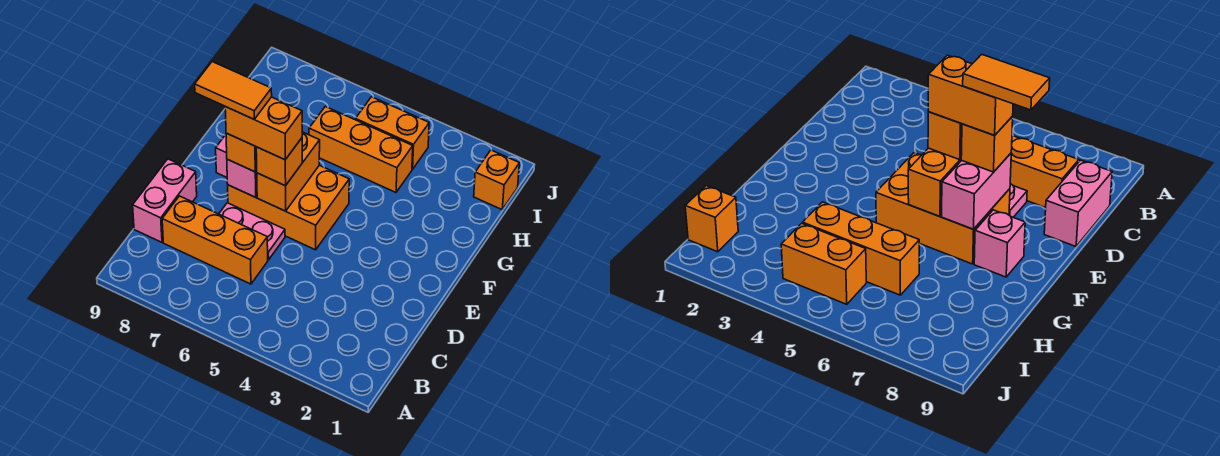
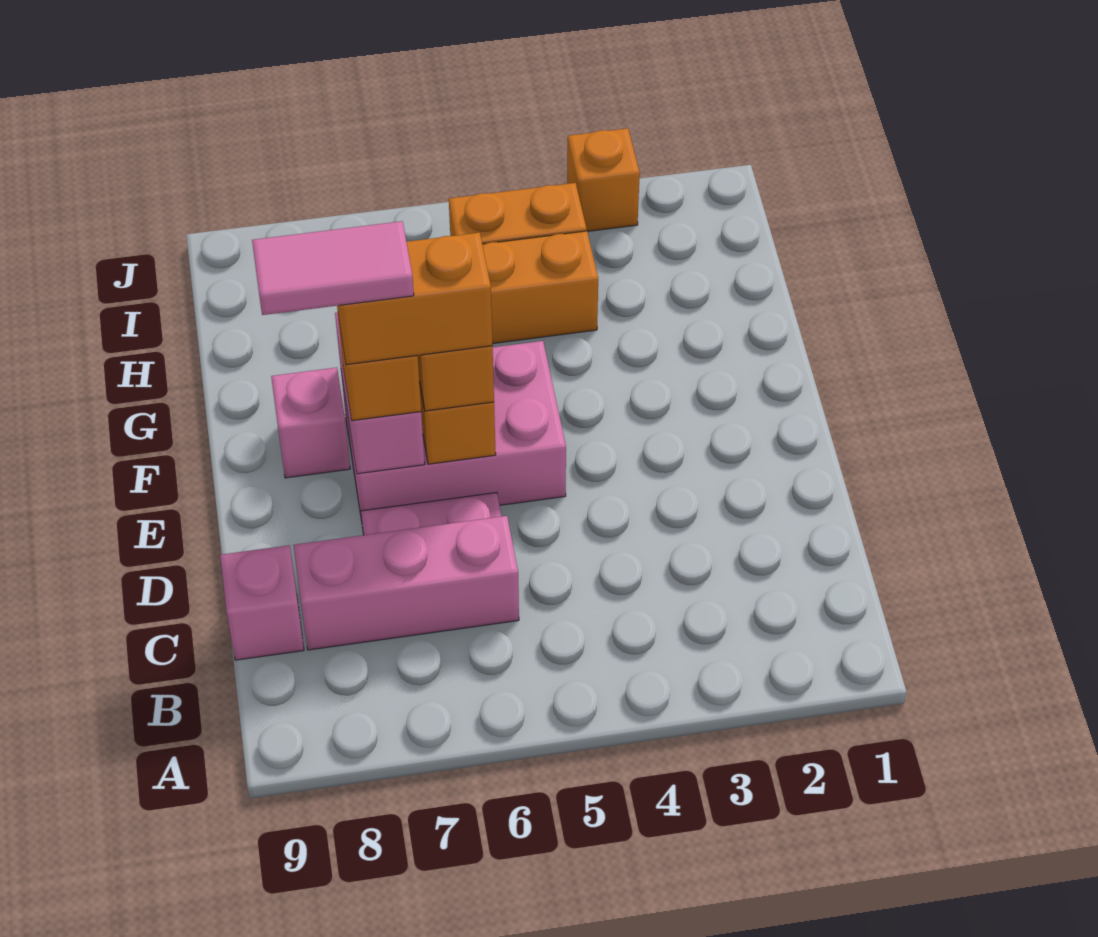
orange brick C6:C8 level 1 -> pink brick C6:C8 level 1
pink brick C9:D9 level 1 -> pink brick C9 level 1
orange brick E5:F7 level 1 -> pink brick E5:F7 level 1
orange tile E7:E8 level 5 -> pink tile E7:E8 level 5
orange brick I1 level 1 -> orange brick J3 level 1

